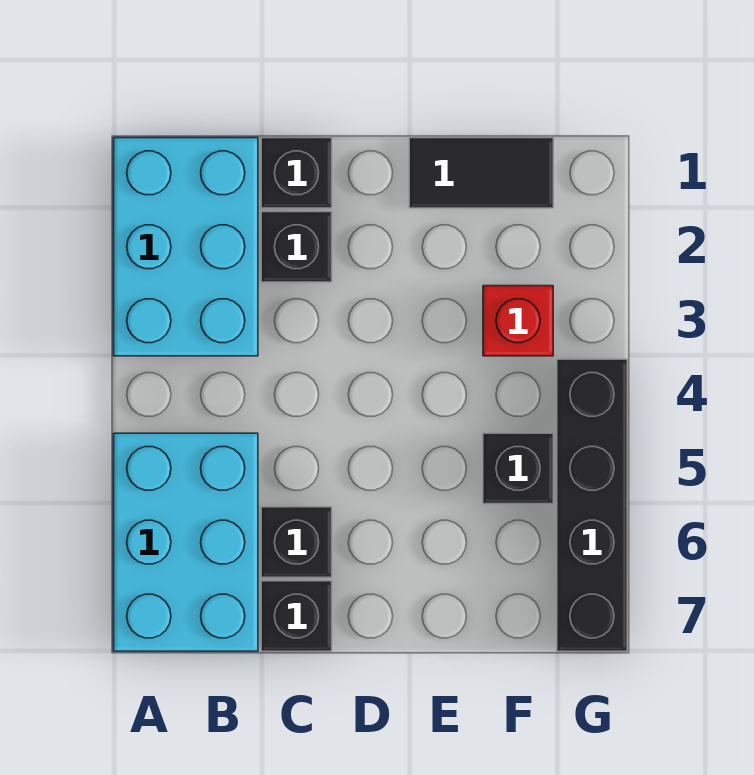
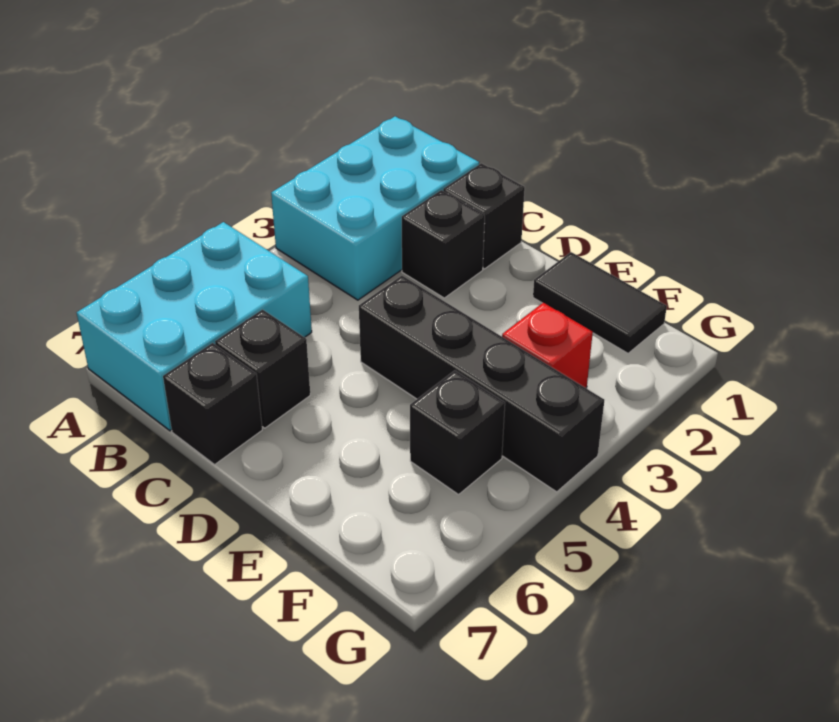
black brick G4:G7 level 1 -> black brick D4:G4 level 1

